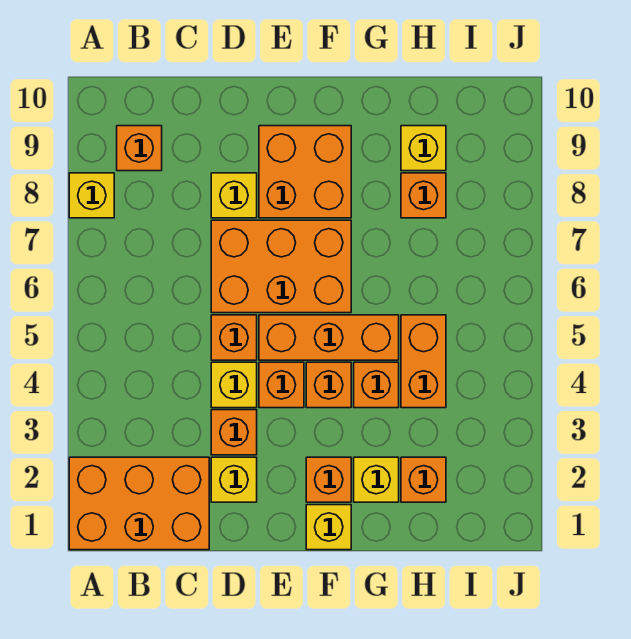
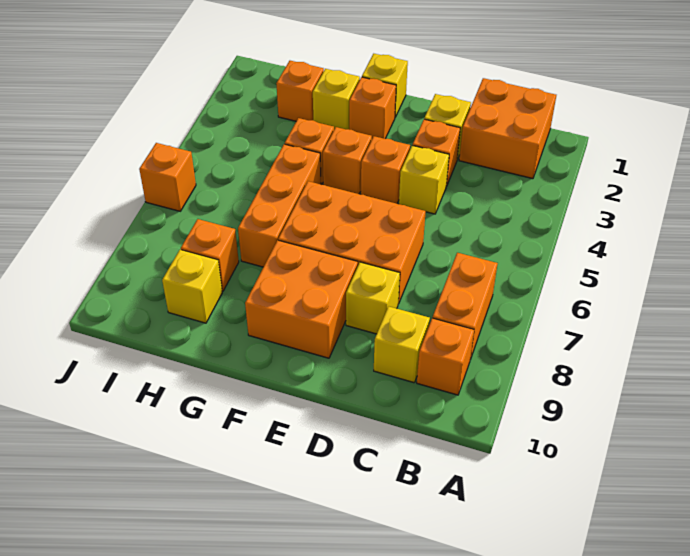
orange brick A1:C2 level 1 -> orange brick B1:C2 level 1
yellow brick A8 level 1 -> yellow brick C9 level 1
orange brick D5 level 1 -> orange brick J6 level 1
orange brick E5:G5 level 1 -> orange brick G5:G7 level 1
orange brick H4:H5 level 1 -> orange brick B7:B8 level 1

